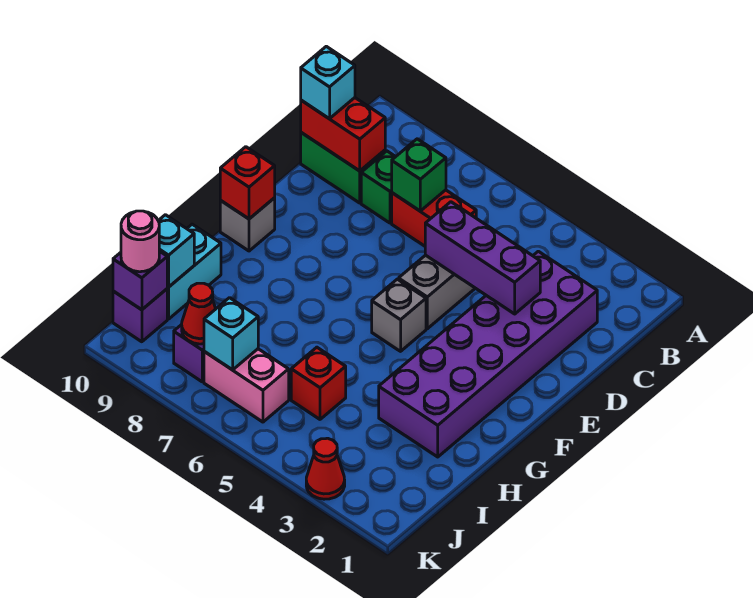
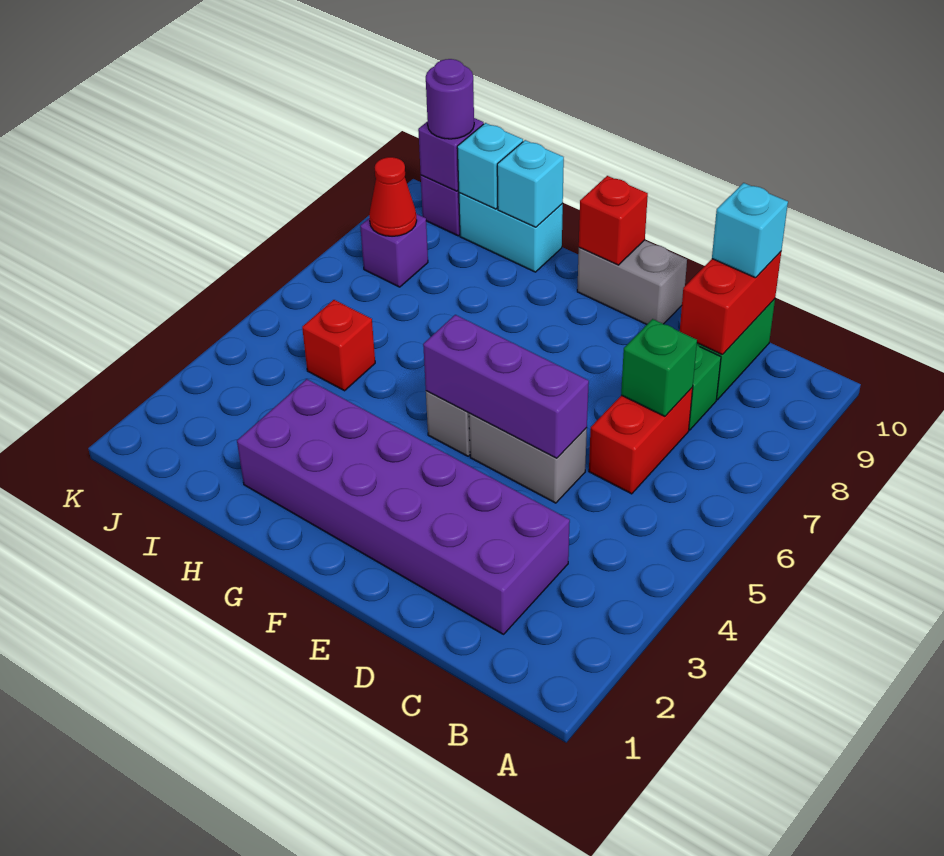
purple brick D3:D5 level 2 -> purple brick D5:F5 level 2
grey brick F10 level 1 -> grey brick E10:F10 level 1
pink brick J6:J7 level 1 -> none
cyan brick J7 level 2 -> cyan brick H10 level 2
pink round brick J10 level 3 -> purple round brick J10 level 3
red cone K3 level 1 -> none

